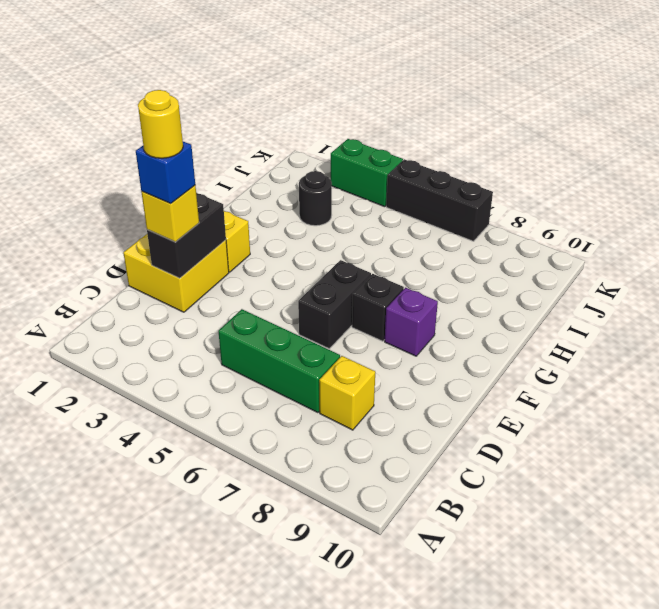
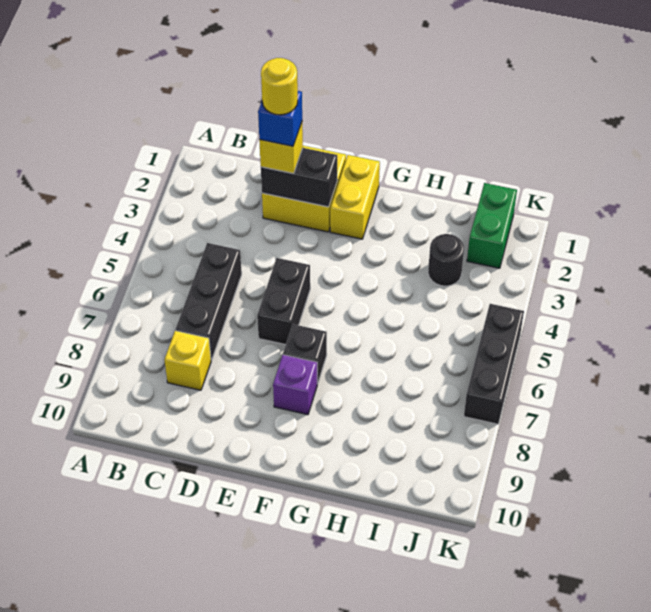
green brick C5:C7 level 1 -> black brick C5:C7 level 1
black brick E6:F6 level 1 -> black brick E5:E6 level 1
green brick K3:K4 level 1 -> green brick J1:J2 level 1

